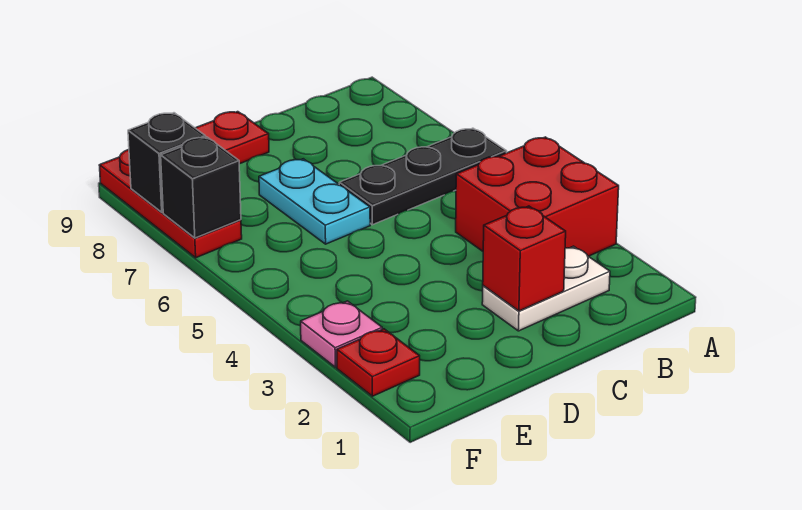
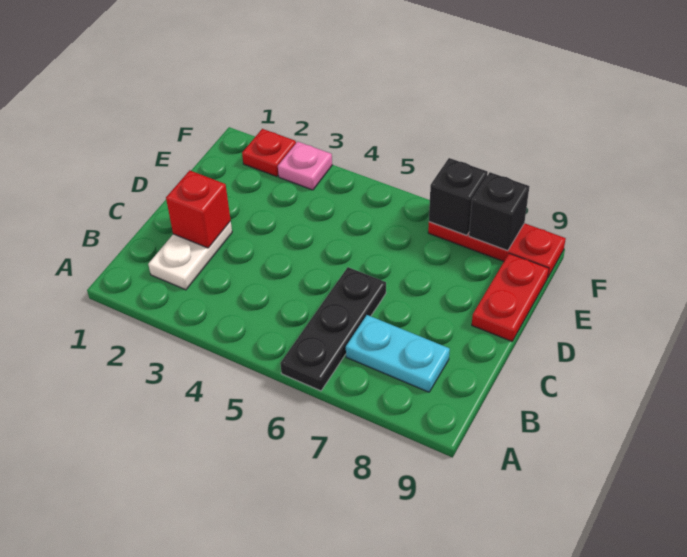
red brick A3:B4 level 1 -> none
cyan plate D6:D7 level 1 -> cyan plate B7:B8 level 1

